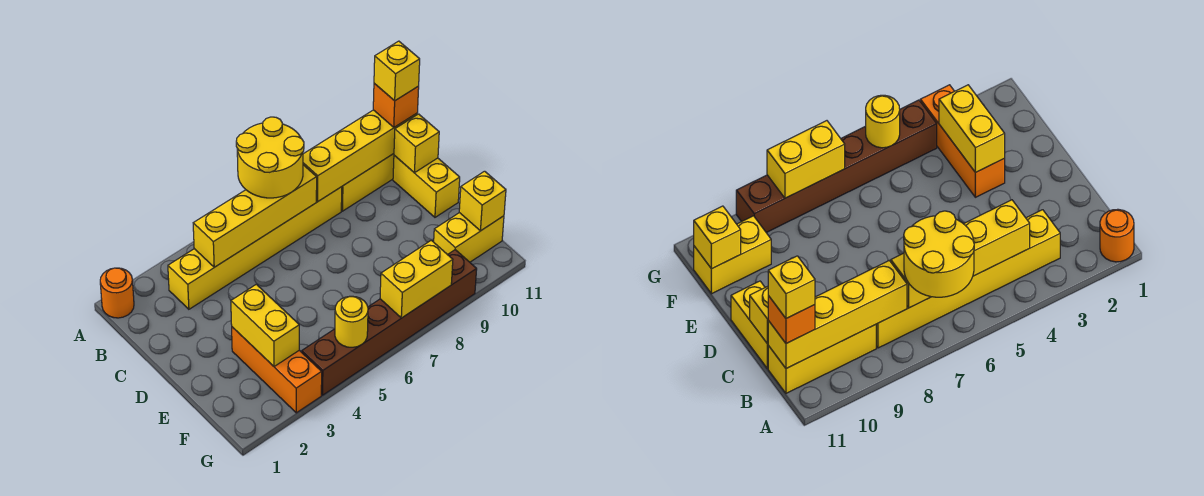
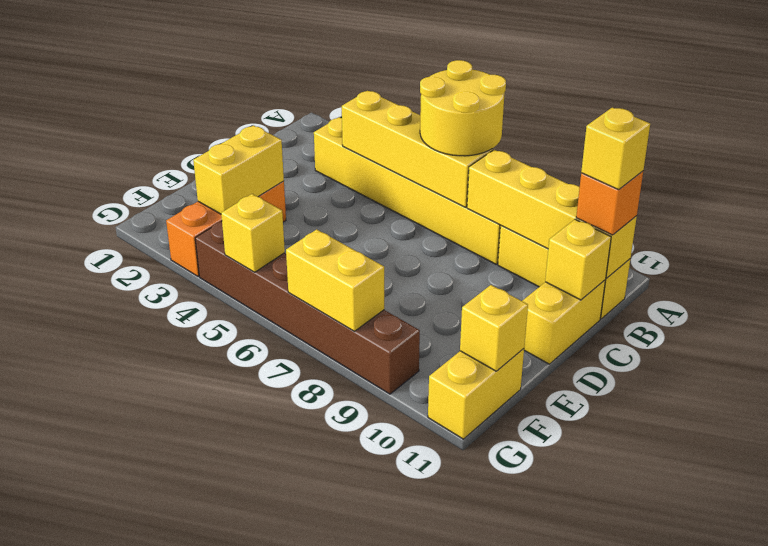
orange round brick A1 level 1 -> none
yellow brick F10:F11 level 1 -> yellow brick F11:G11 level 1
yellow round brick G5 level 2 -> yellow brick G5 level 2

